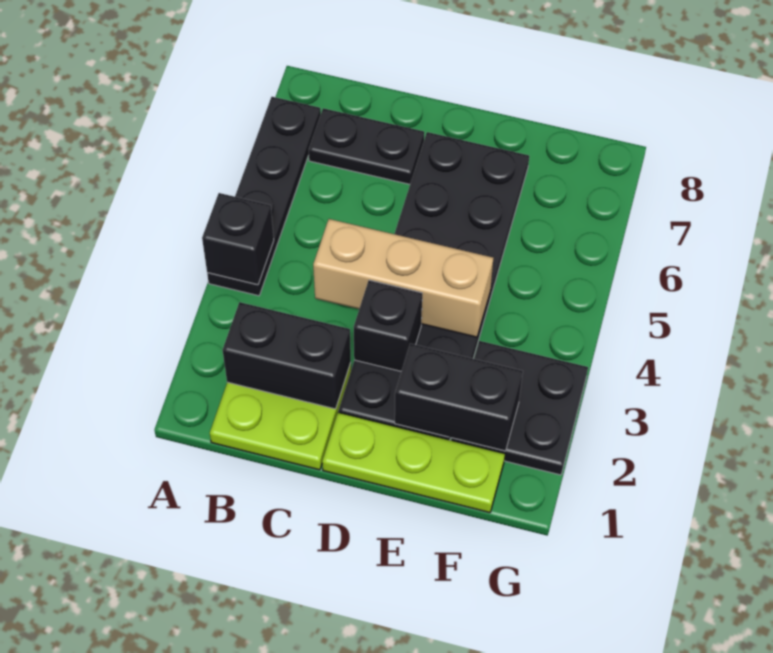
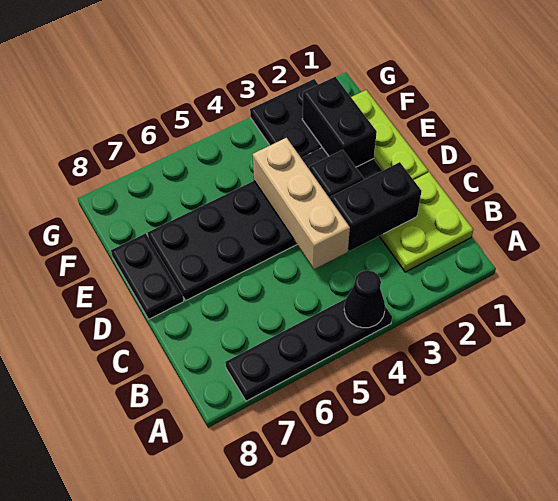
black brick A4 level 2 -> black cone A4 level 2
black brick B2:C2 level 2 -> black brick C2:C3 level 2
black plate B7:C7 level 1 -> black plate D8:E8 level 1

